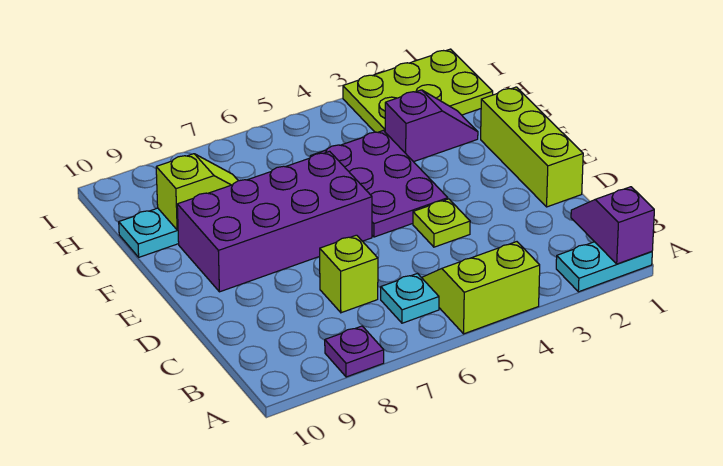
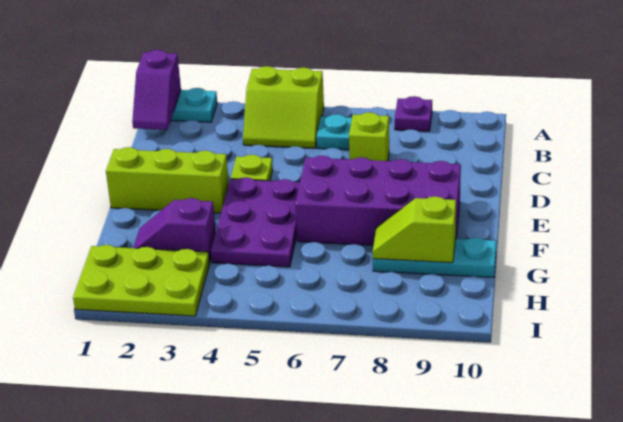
lime brick D1:F1 level 1 -> lime brick E1:E3 level 1

